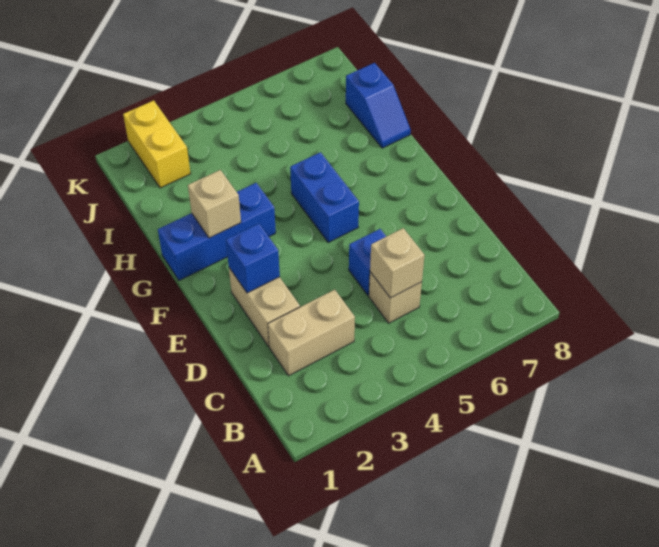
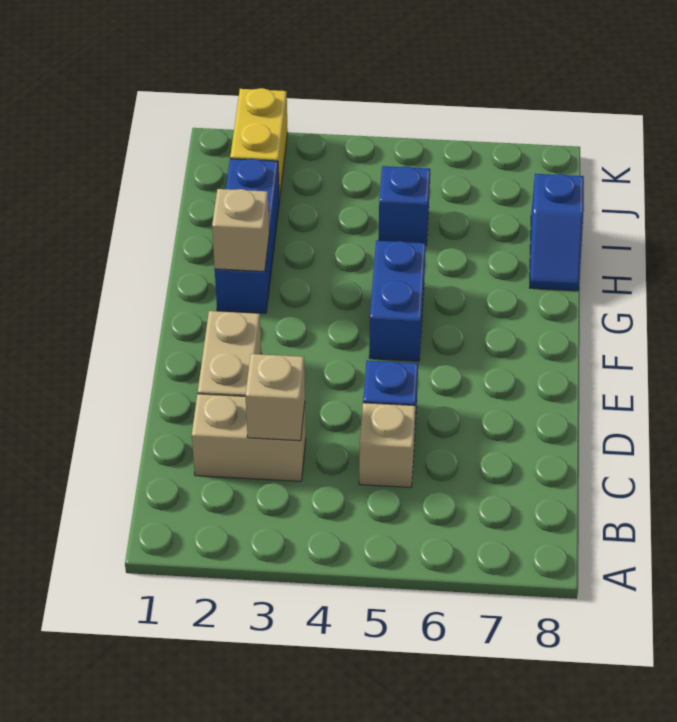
tan brick C5 level 2 -> tan brick C3 level 2
blue brick E2 level 2 -> blue brick I5 level 1
blue brick G1:G3 level 1 -> blue brick G2:I2 level 1

